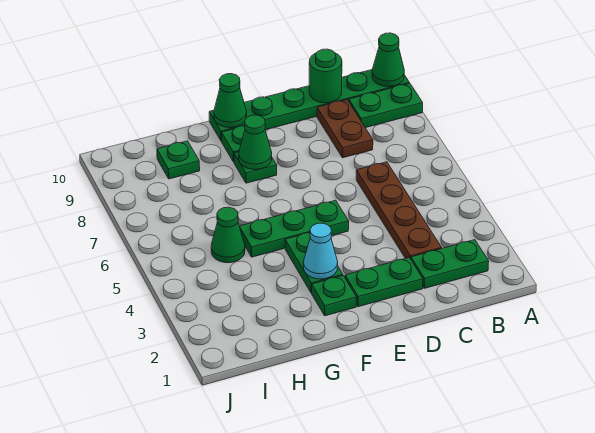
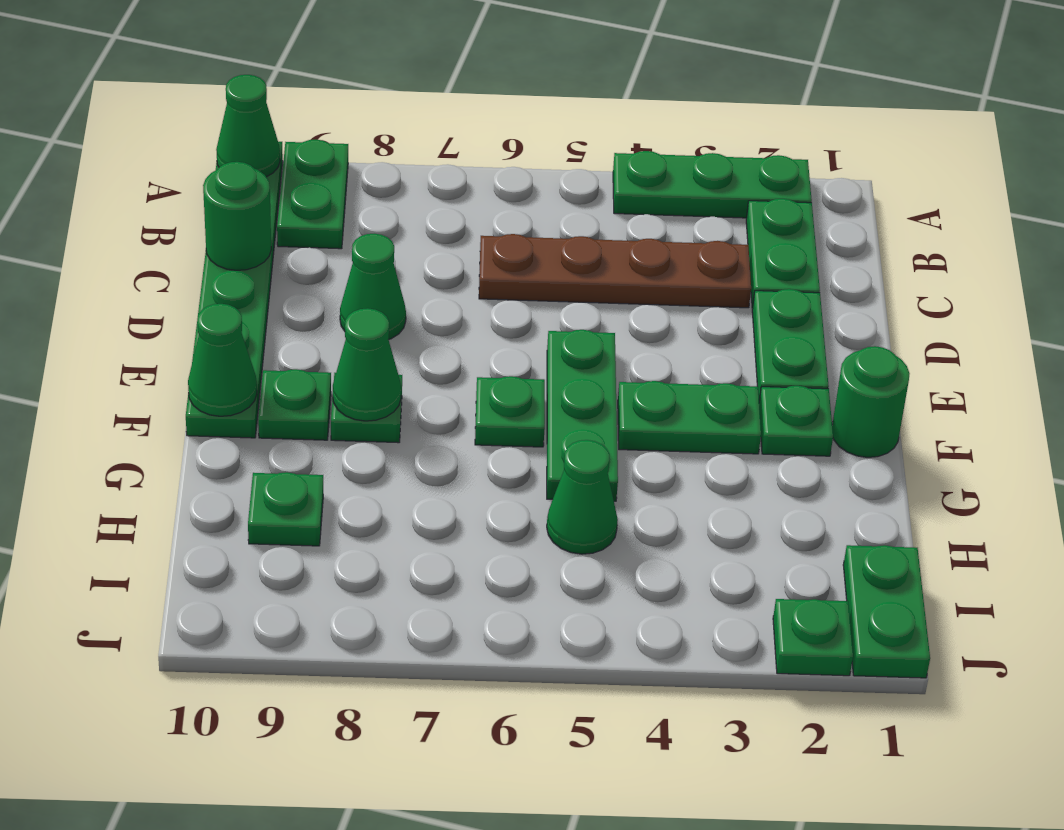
none -> green plate A2:A4 level 1
brown plate C8:C9 level 1 -> none
none -> green cone D8 level 1
none -> green round brick F1 level 1
cyan cone F3 level 2 -> none
none -> green plate F6 level 1
none -> green plate I1:J1 level 1
none -> green plate J2 level 1

